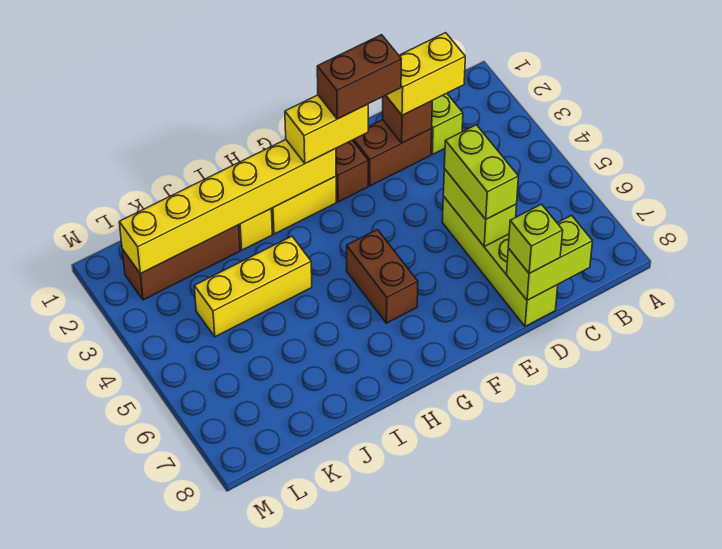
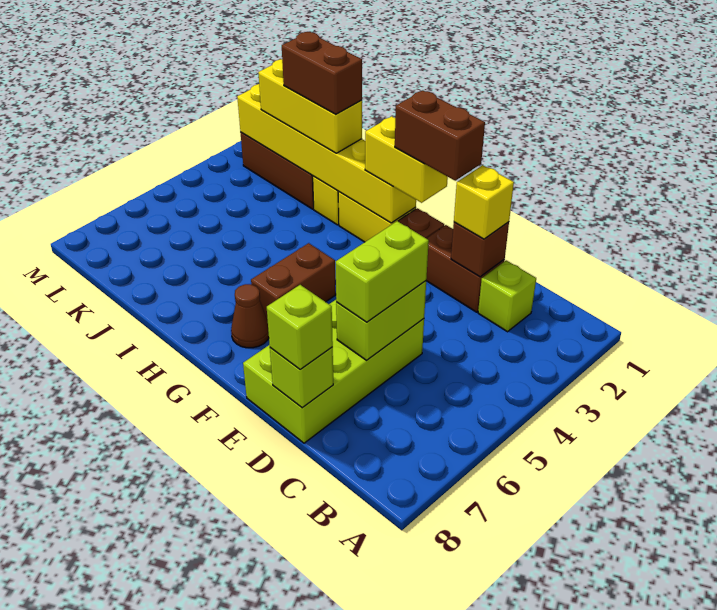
yellow brick C2:D2 level 3 -> yellow brick D2 level 3
lime brick C8:D8 level 2 -> lime brick D8 level 2
lime brick D5:D8 level 1 -> lime brick D5:E8 level 1
none -> brown cone G7 level 1
none -> brown brick I2:J2 level 4
yellow brick I4:K4 level 1 -> yellow brick I2:K2 level 3

